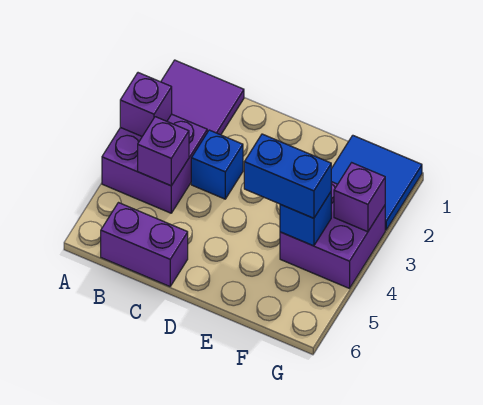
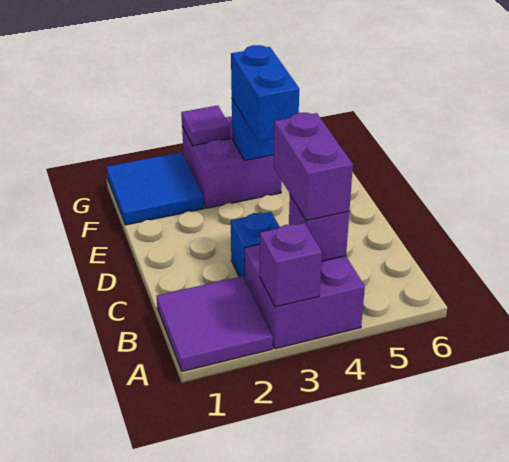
purple brick B6:C6 level 1 -> purple brick B4:C4 level 3
purple brick G3 level 2 -> purple tile G3 level 2

